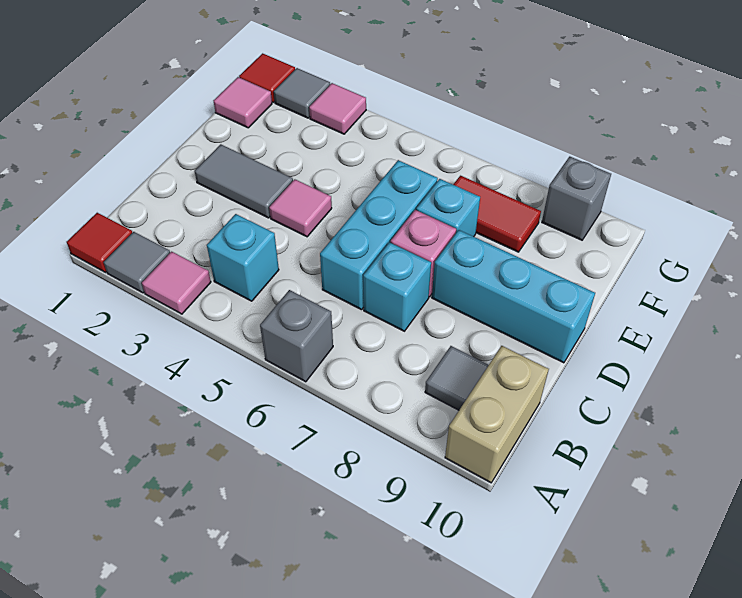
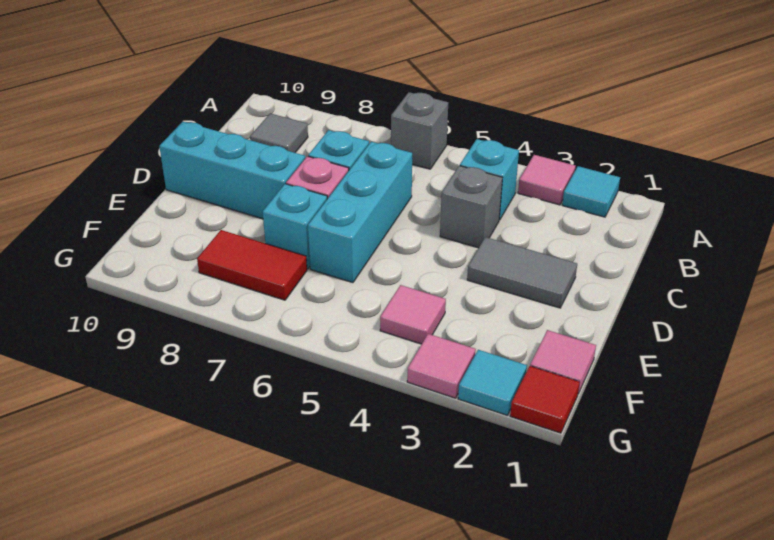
red tile A1 level 1 -> none
grey tile A2 level 1 -> cyan tile A2 level 1
tan brick A10:B10 level 1 -> none
pink tile D4 level 1 -> pink tile F4 level 1
grey tile G2 level 1 -> cyan tile G2 level 1
grey brick G9 level 1 -> grey brick C4 level 1

